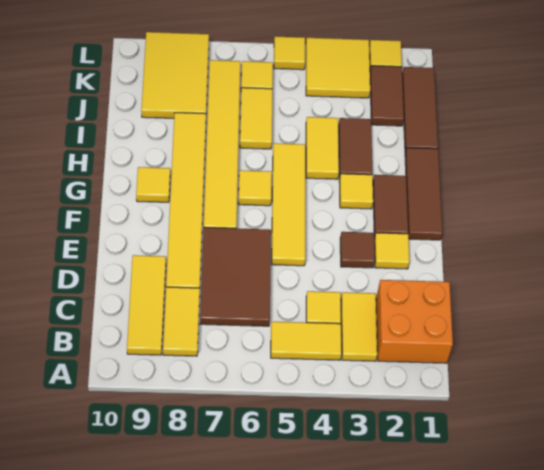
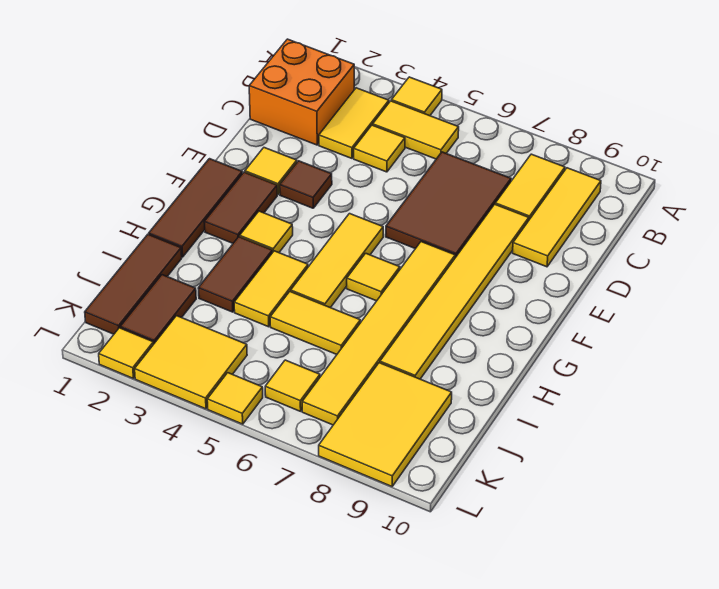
yellow tile E5:H5 level 1 -> yellow tile F5:H5 level 1
yellow tile G9 level 1 -> yellow tile A4 level 1
yellow tile I6:J6 level 1 -> yellow tile I5:I6 level 1

